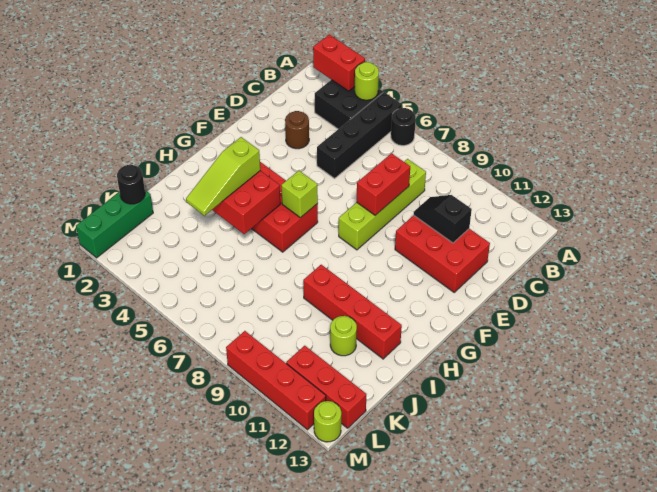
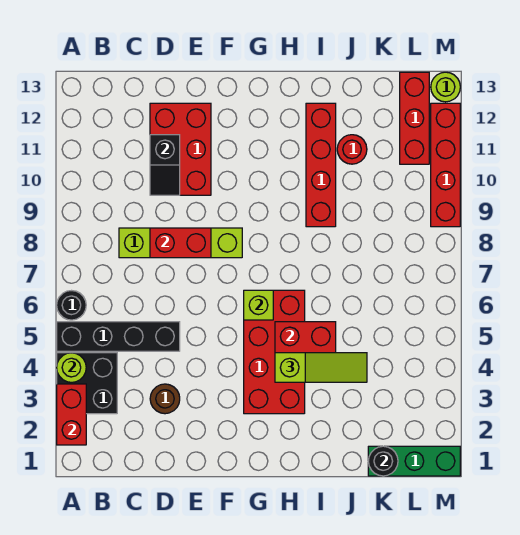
lime round brick J11 level 1 -> red round brick J11 level 1

